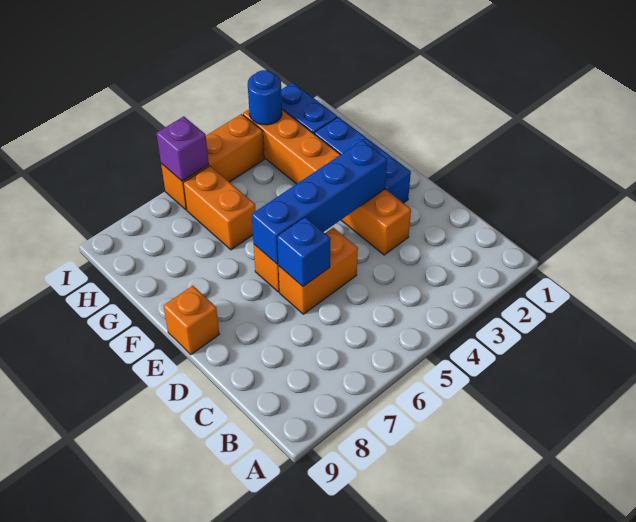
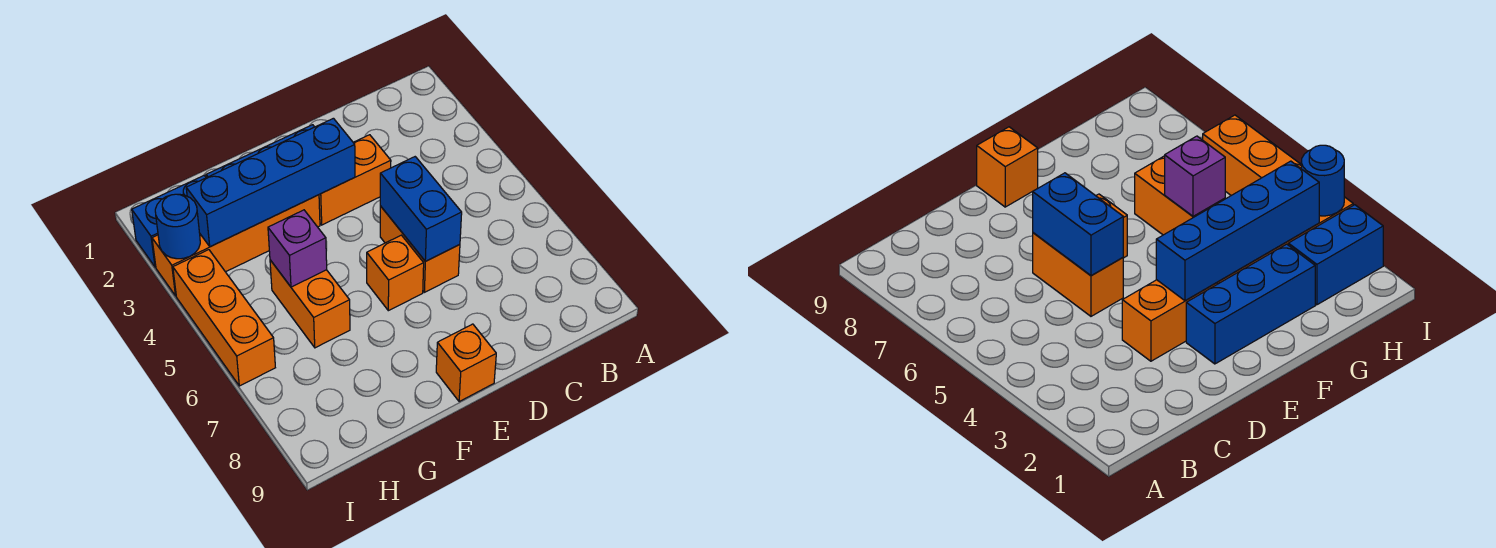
blue brick D6 level 2 -> blue brick D5:D6 level 2
blue brick E3:E6 level 2 -> blue brick E3:H3 level 2
orange brick G6:H6 level 1 -> orange brick G5:G6 level 1
purple brick I6 level 2 -> purple brick G5 level 2

